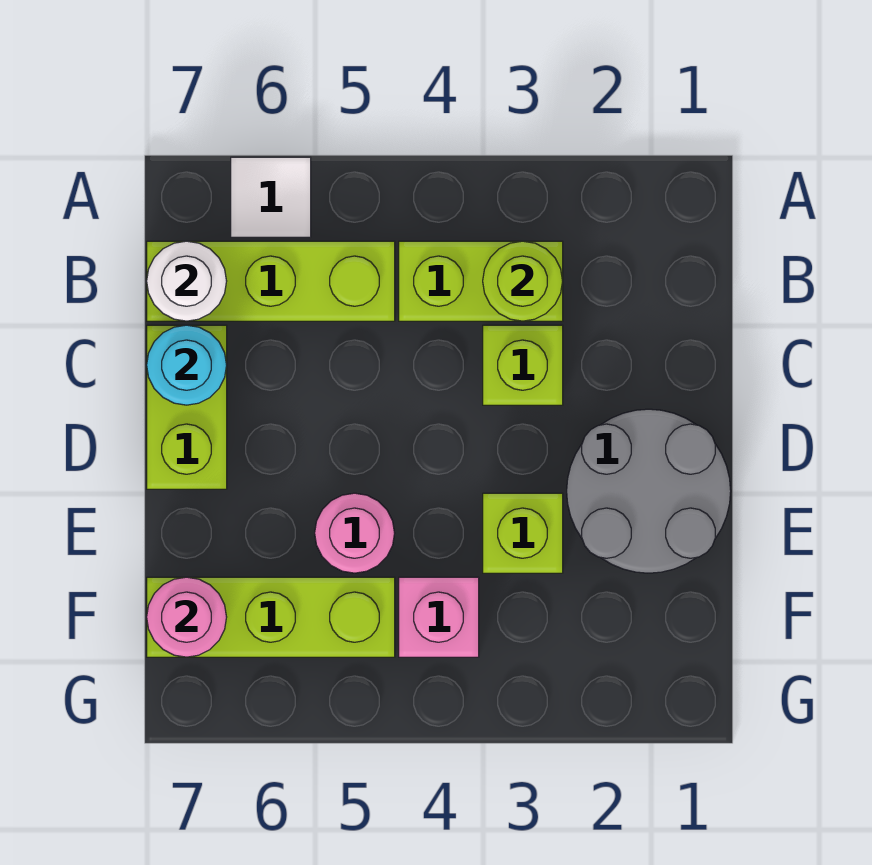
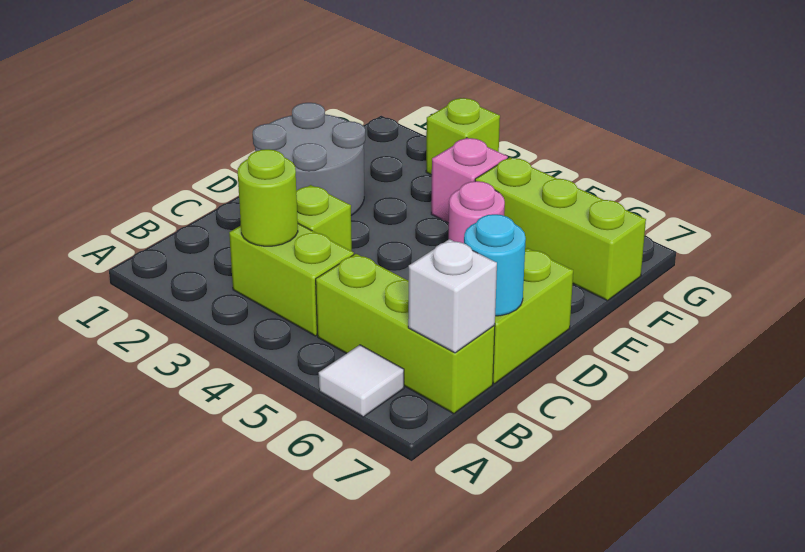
white round brick B7 level 2 -> white brick B7 level 2
lime brick E3 level 1 -> lime brick G3 level 1
pink round brick F7 level 2 -> none

